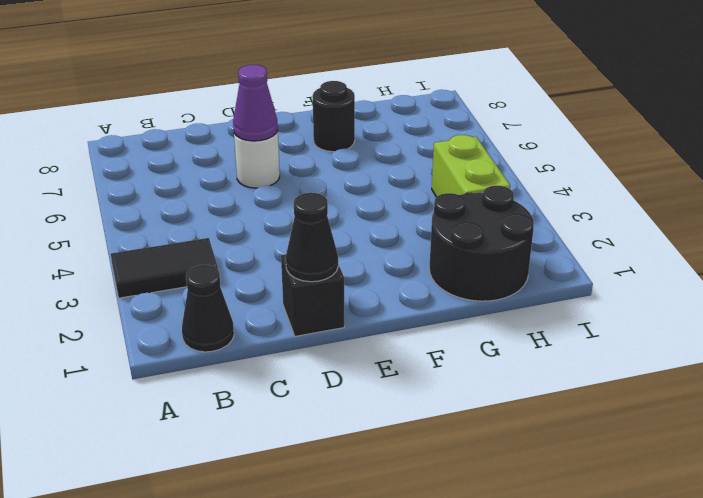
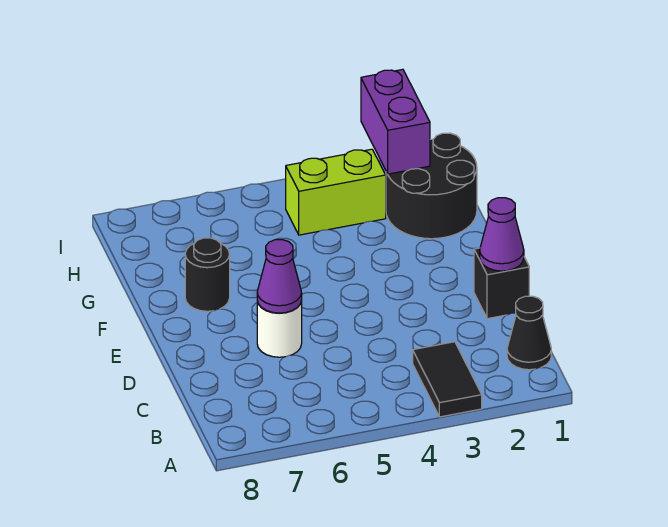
black cone D1 level 2 -> purple cone D1 level 2
none -> purple brick H2:I2 level 2

